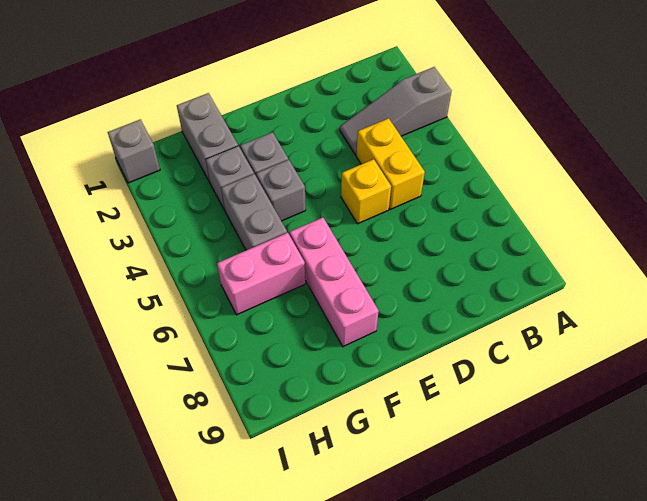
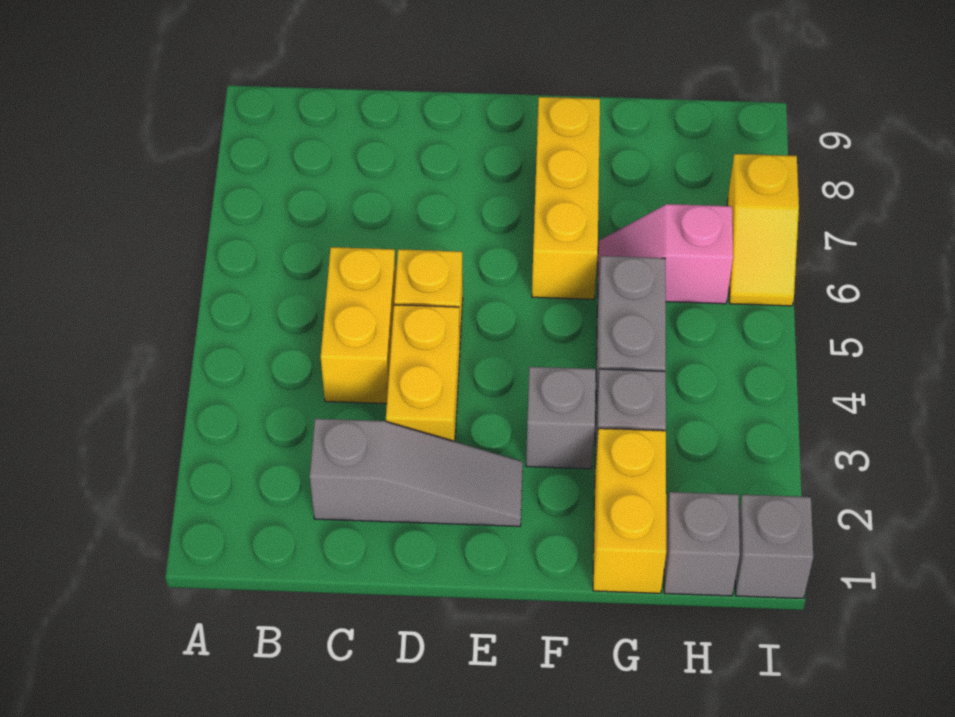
grey slope A3:C3 level 1 top A -> grey slope C2:E2 level 1 top C
none -> yellow brick D3:D4 level 1
grey brick F4 level 1 -> grey brick H1 level 1
pink brick F6:F8 level 1 -> yellow brick F6:F8 level 1
grey brick G1:G2 level 1 -> yellow brick G1:G2 level 1
pink brick G6:H6 level 1 -> pink slope G6:H6 level 1 top H
none -> yellow slope I6:I7 level 1 top 7

